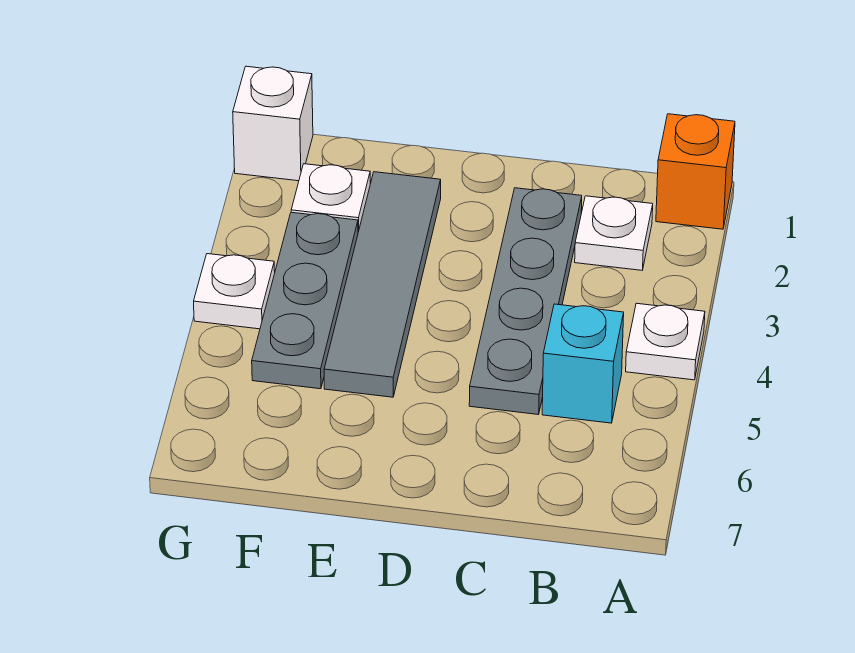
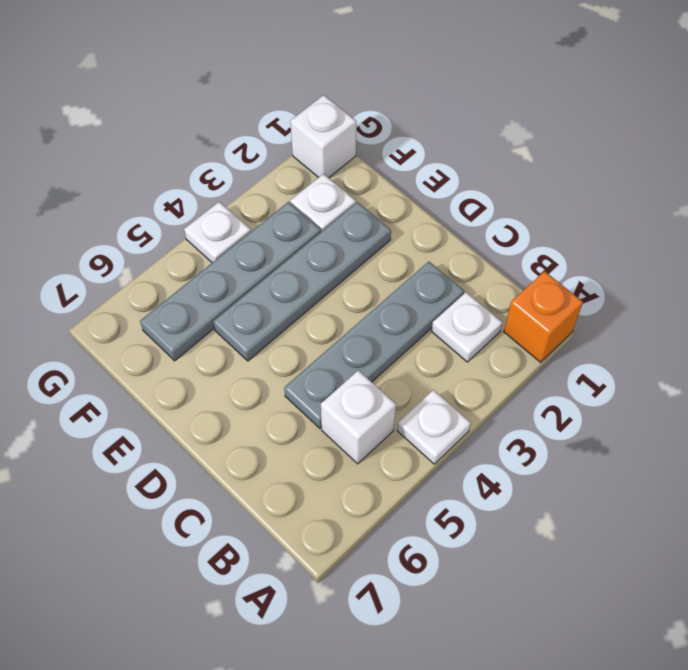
cyan brick B5 level 1 -> white brick B5 level 1
grey tile E2:E5 level 1 -> grey plate E2:E5 level 1
grey plate F3:F5 level 1 -> grey plate F3:F6 level 1

